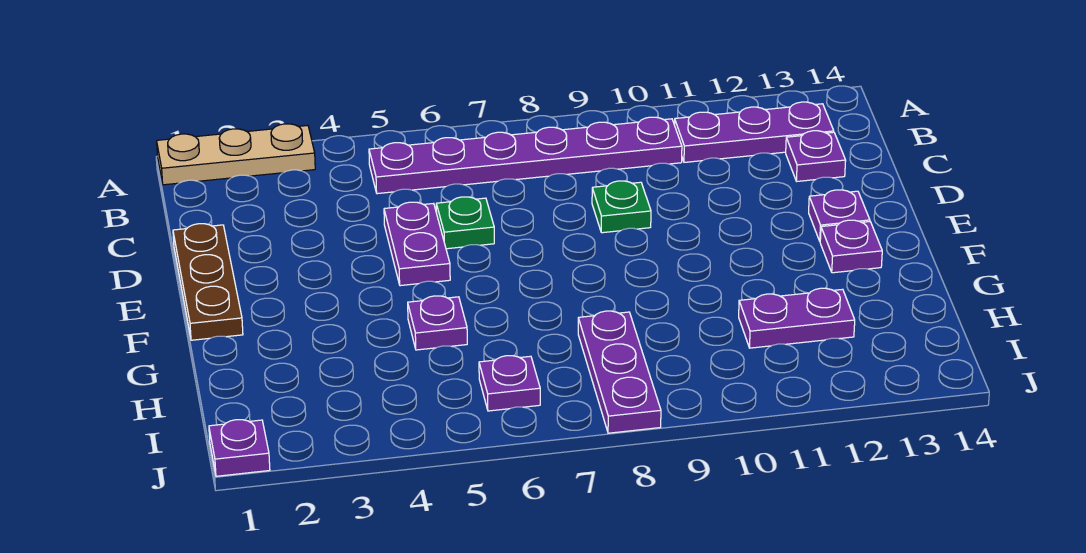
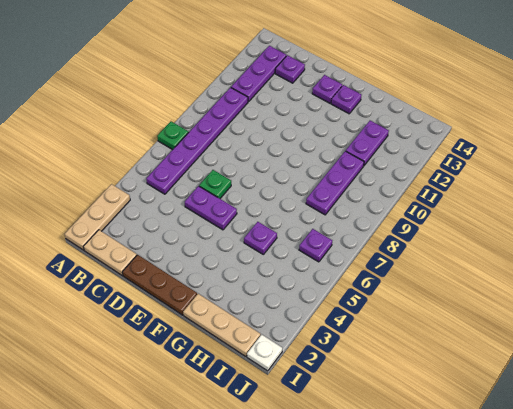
none -> tan plate B1:C1 level 1
green plate D9 level 1 -> green plate A7 level 1
none -> tan plate G1:I1 level 1
purple plate H8:J8 level 1 -> purple plate H8:H10 level 1
purple plate J1 level 1 -> white plate J1 level 1

